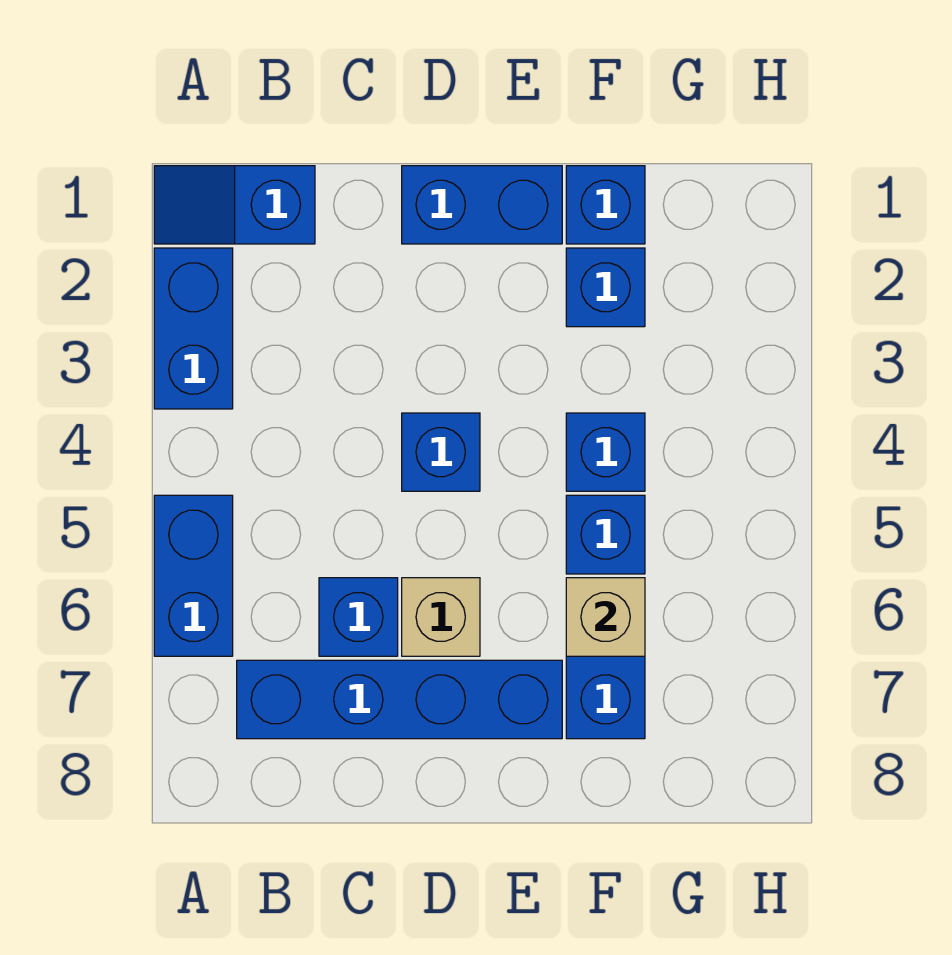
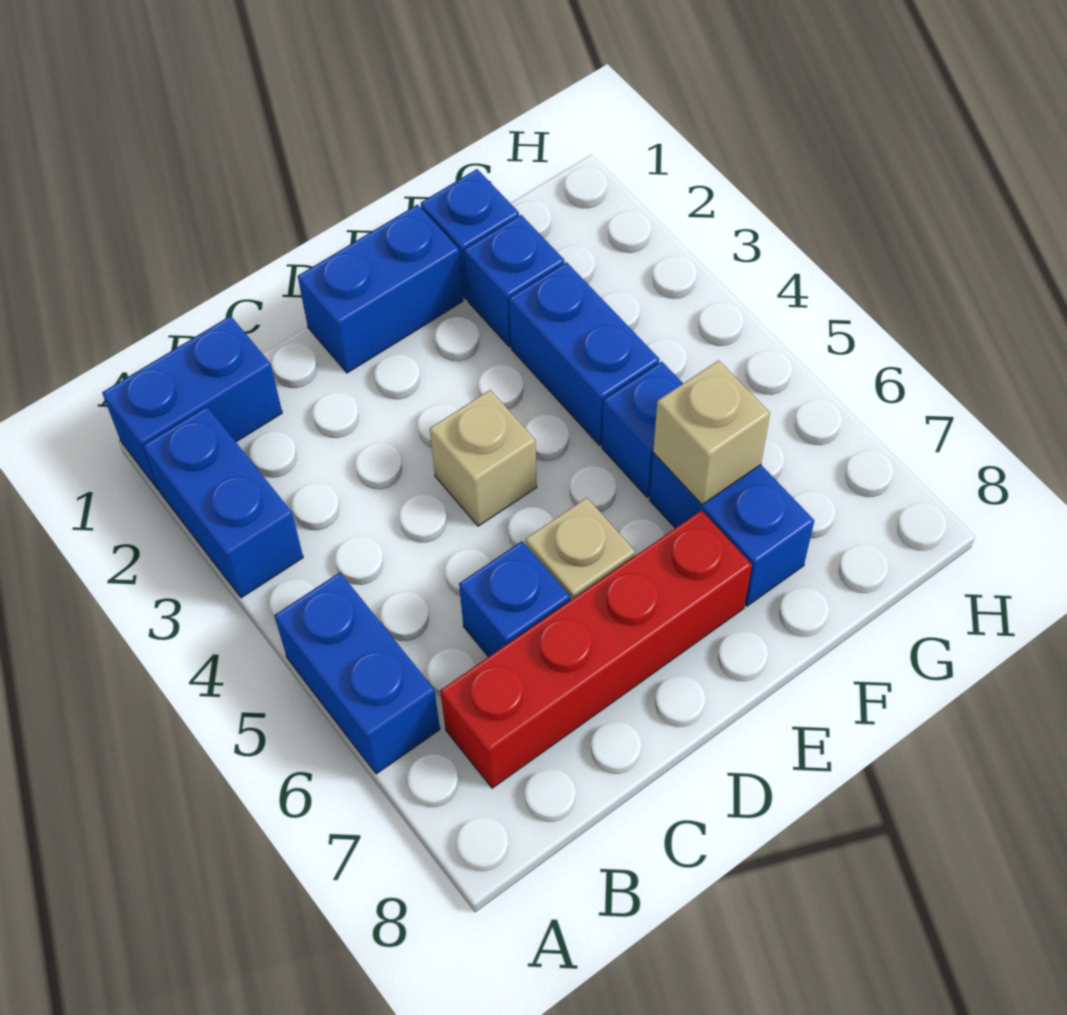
blue slope A1:B1 level 1 top B -> blue brick A1:B1 level 1
blue brick B7:E7 level 1 -> red brick B7:E7 level 1
blue brick D4 level 1 -> tan brick D4 level 1
blue brick F4 level 1 -> blue brick F3:F4 level 1

